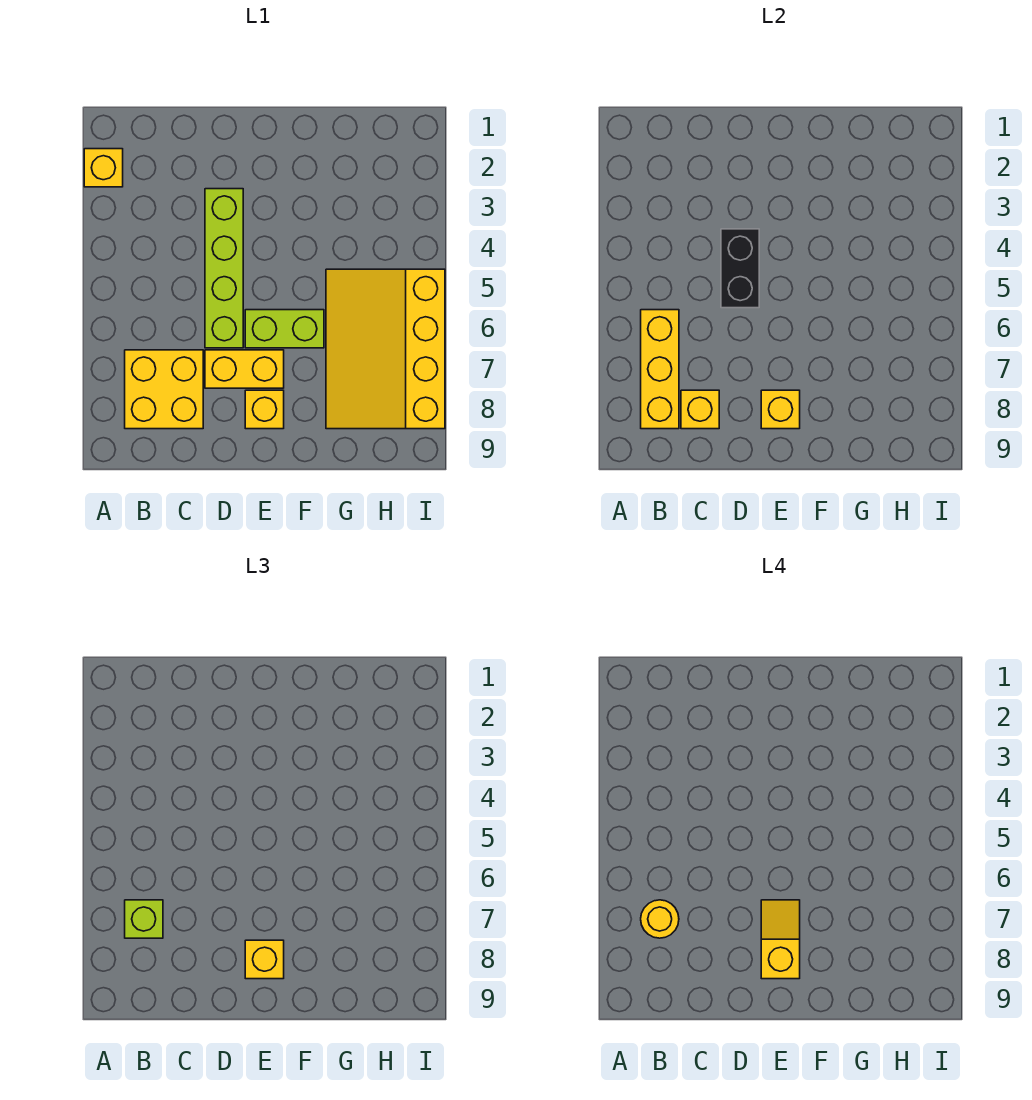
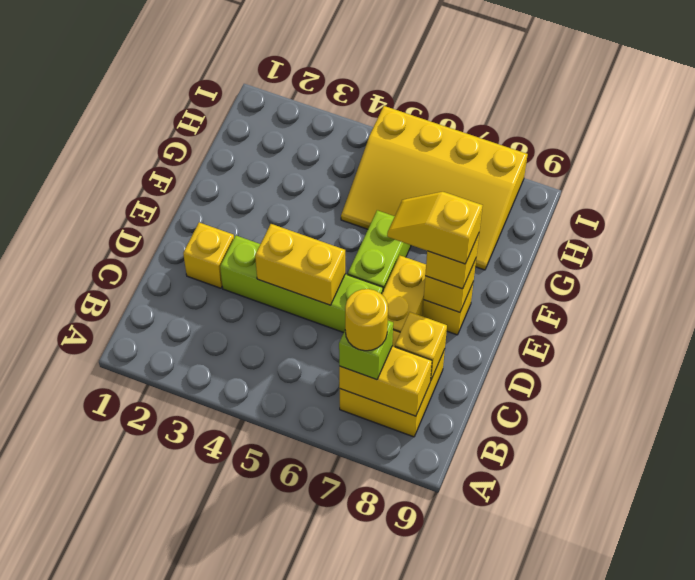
yellow brick A2 level 1 -> yellow brick D2 level 1
yellow brick B6:B8 level 2 -> yellow brick B7:B8 level 2
black brick D4:D5 level 2 -> yellow brick D4:D5 level 2

